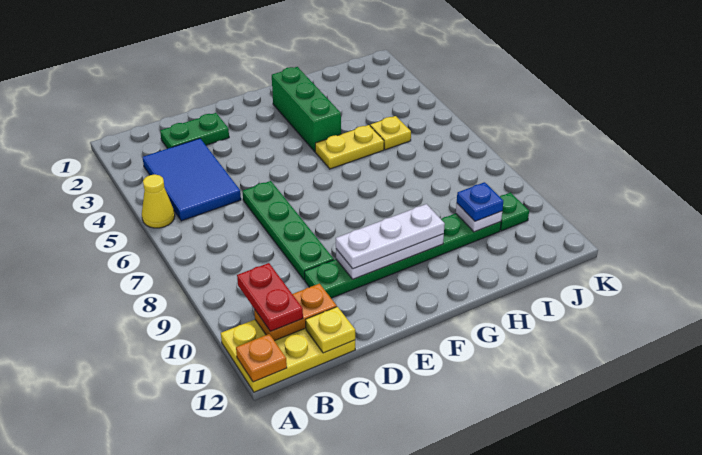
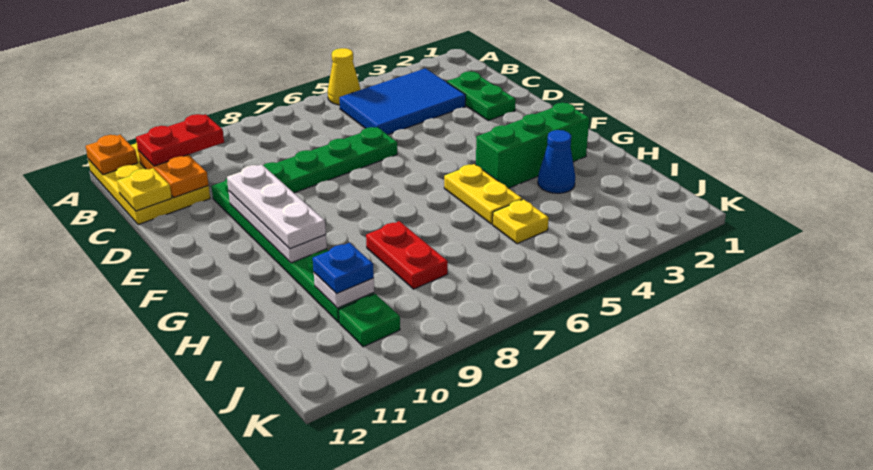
none -> blue cone H3 level 1
none -> red plate H8:I8 level 1

